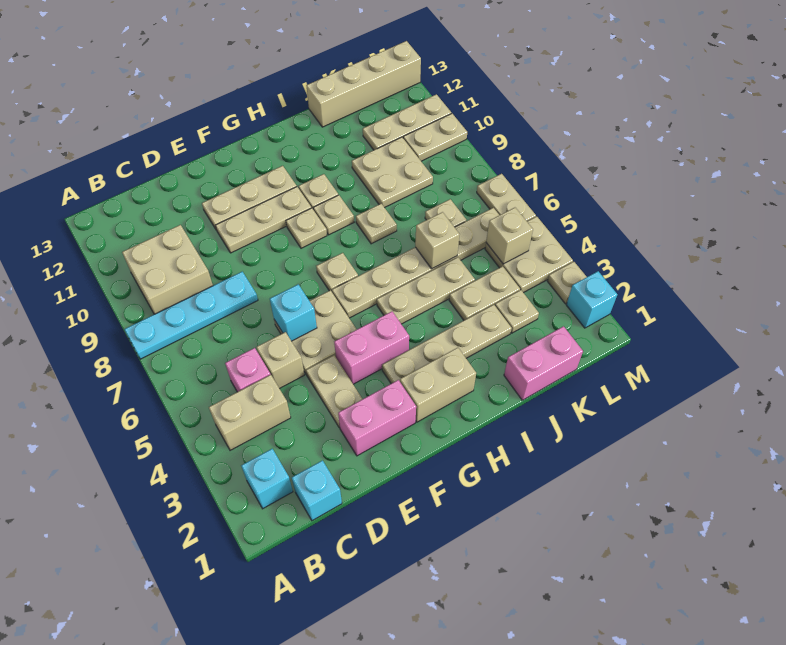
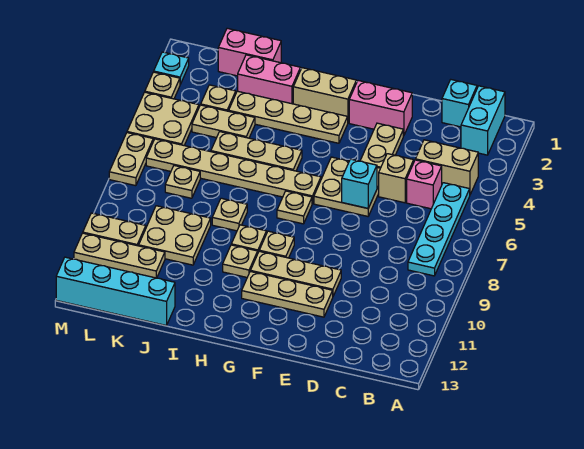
cyan plate A8:D8 level 1 -> cyan plate B5:B8 level 1
cyan brick B2 level 1 -> cyan brick B1:B2 level 1
tan brick B9:C10 level 1 -> none
pink brick F4:G4 level 1 -> pink brick I2:J2 level 1
tan brick J6 level 2 -> none
tan brick J13:M13 level 1 -> cyan brick J13:M13 level 1
tan brick L5 level 2 -> none
cyan brick M2 level 1 -> cyan plate M2 level 1

